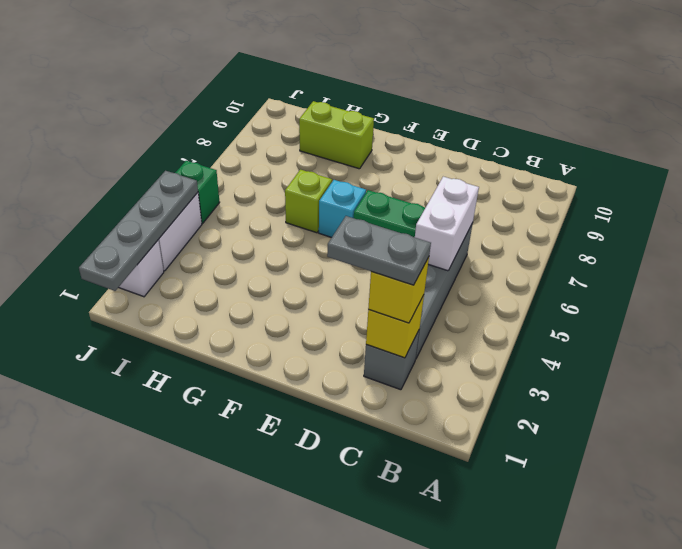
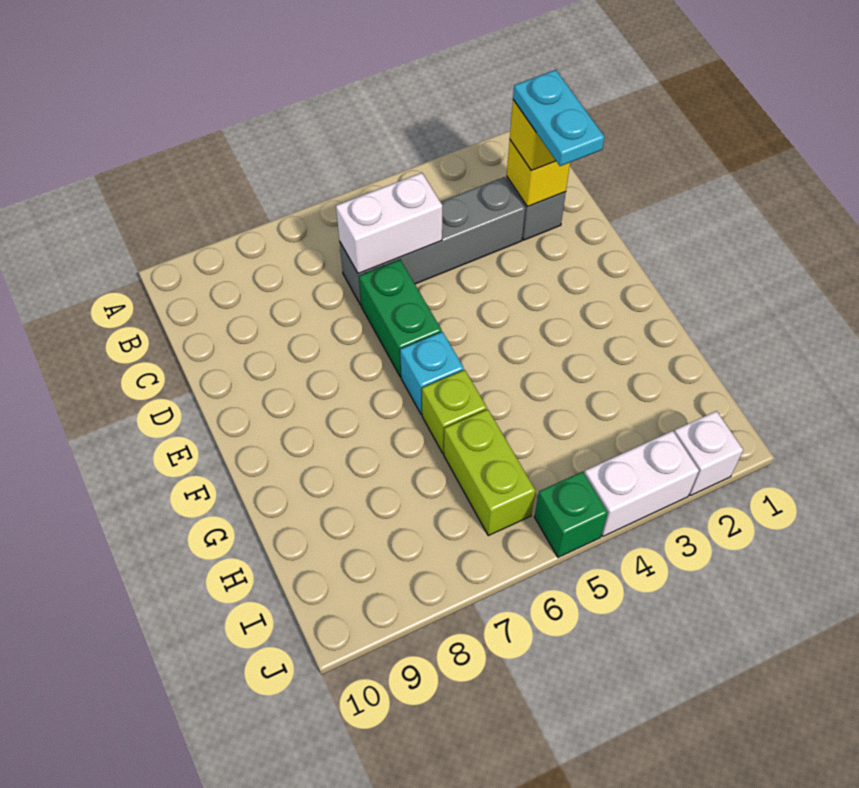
grey plate C2:D2 level 4 -> cyan plate C2:D2 level 4
lime brick G9:H9 level 1 -> lime brick H6:I6 level 1
grey plate J1:J4 level 2 -> none

